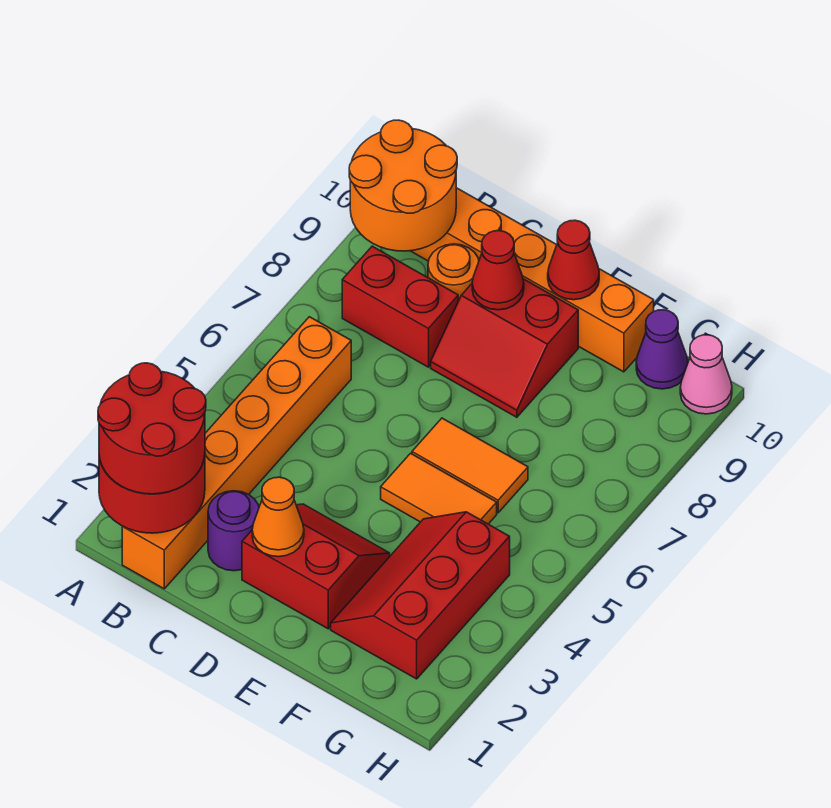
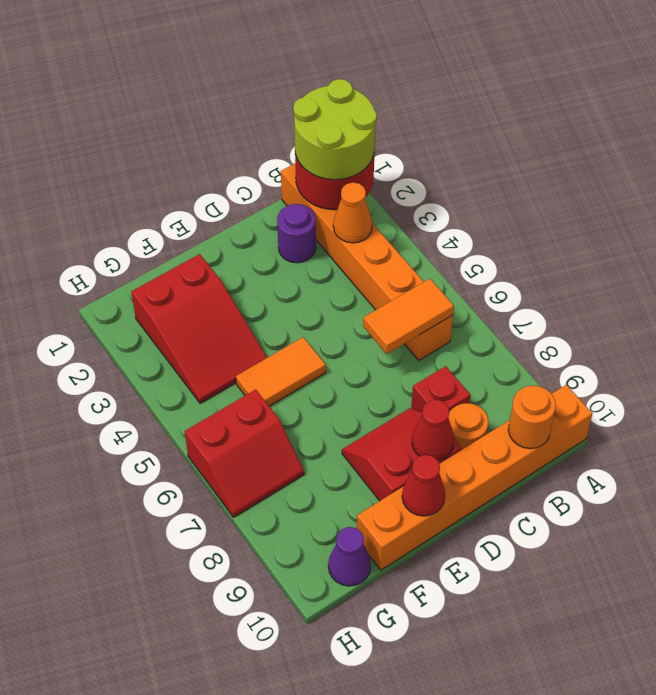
red round brick A1:B2 level 3 -> lime round brick A1:B2 level 3
orange round brick A9:B10 level 2 -> orange round brick B10 level 2
red brick B8:C8 level 1 -> red brick C8 level 1
red slope D2:E3 level 1 top 2 -> red slope G6:H7 level 1 top 6
orange cone D2 level 2 -> orange cone B3 level 2
orange tile E6:F6 level 1 -> orange tile B6:C6 level 2
red slope F2:G4 level 1 top G -> red slope F2:G4 level 1 top 2
pink cone H10 level 1 -> none

